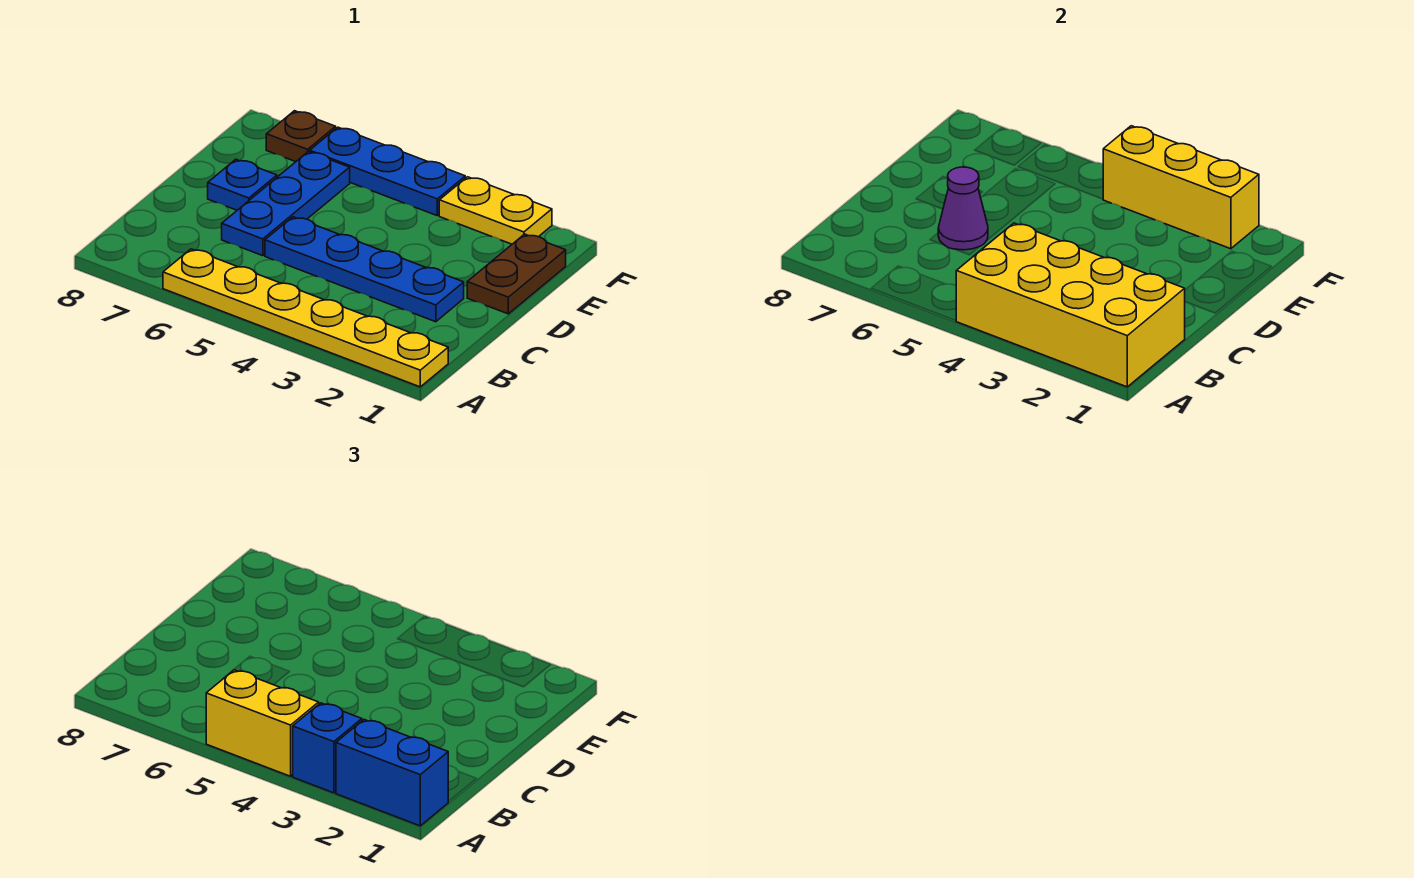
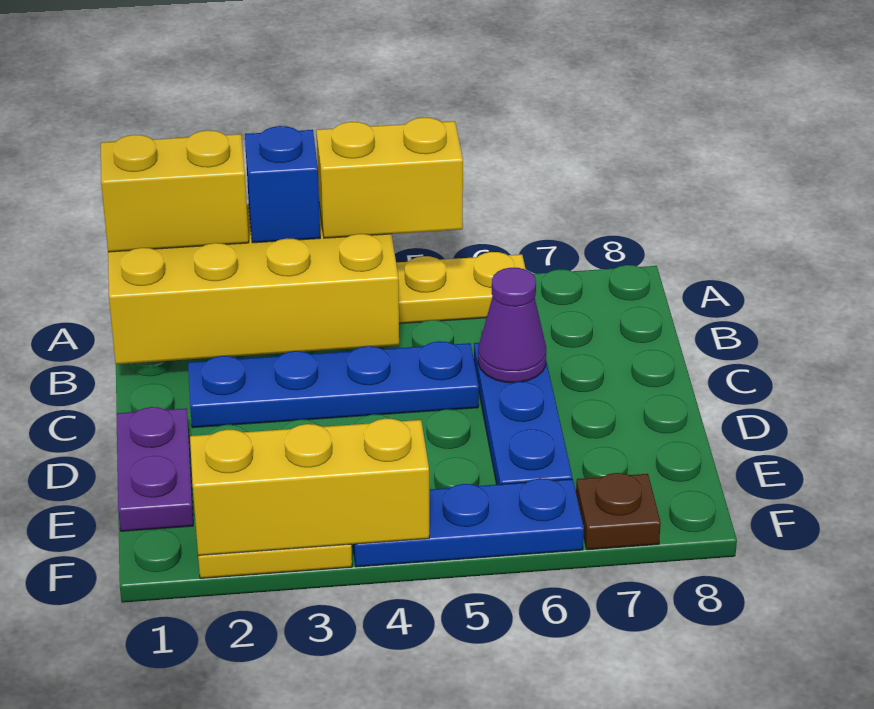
blue brick A1:A2 level 3 -> yellow brick A1:A2 level 3
brown plate D1:E1 level 1 -> purple plate D1:E1 level 1
blue plate D7 level 1 -> none

